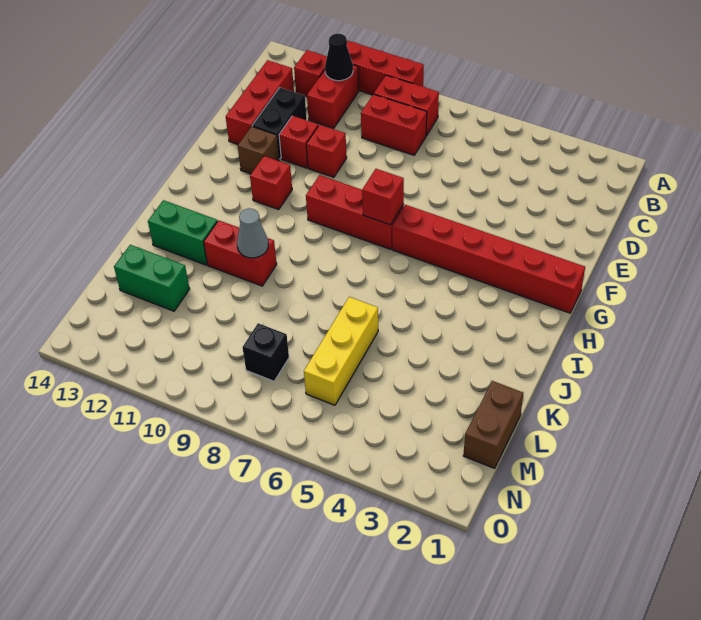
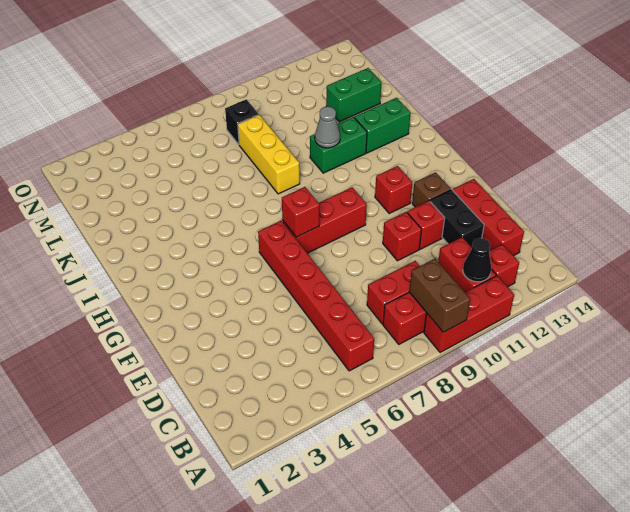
red brick G1:G6 level 1 -> red brick B6:G6 level 1
red brick J10:J11 level 1 -> green brick J10:J11 level 1
yellow brick K6:M6 level 1 -> yellow brick J8:L8 level 1
brown brick L1:M1 level 1 -> brown brick A9:B9 level 2

